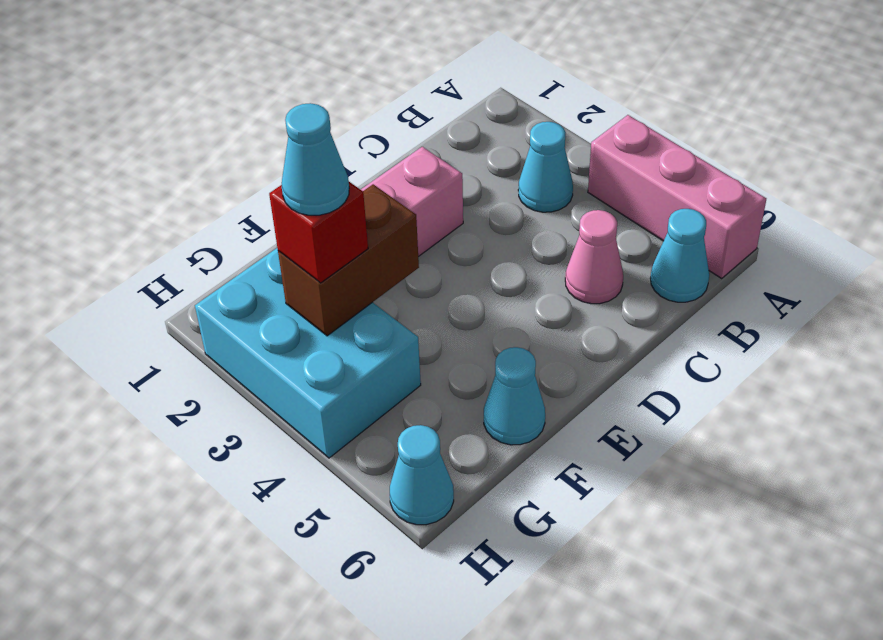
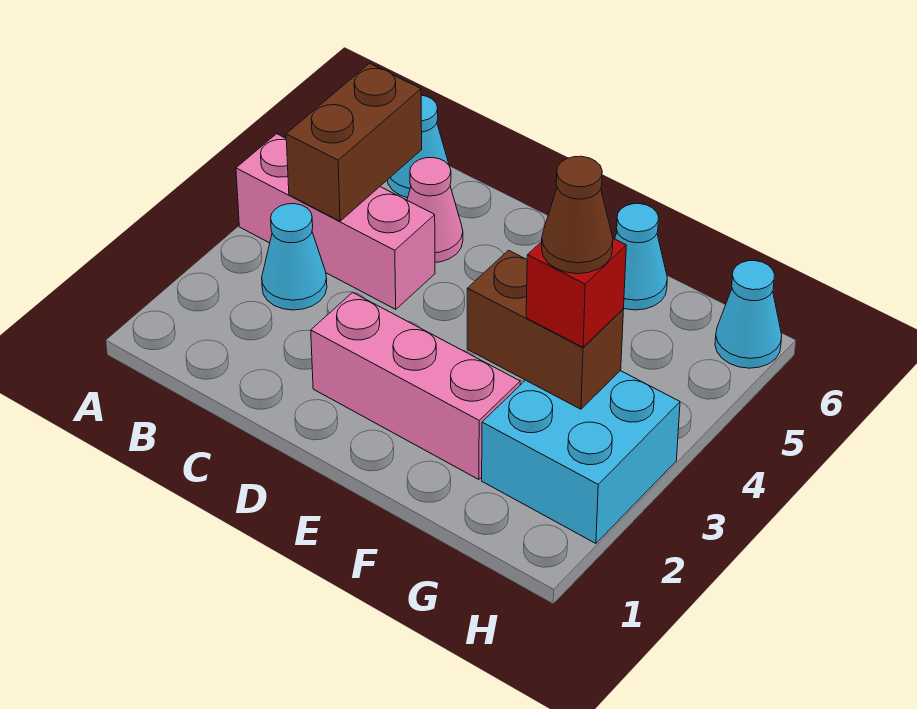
pink brick A4:A6 level 1 -> pink brick A4:C4 level 1
none -> brown brick B4:B5 level 2
cyan brick G2:H4 level 1 -> cyan brick G2:H3 level 1
cyan cone G3 level 4 -> brown cone G3 level 4

